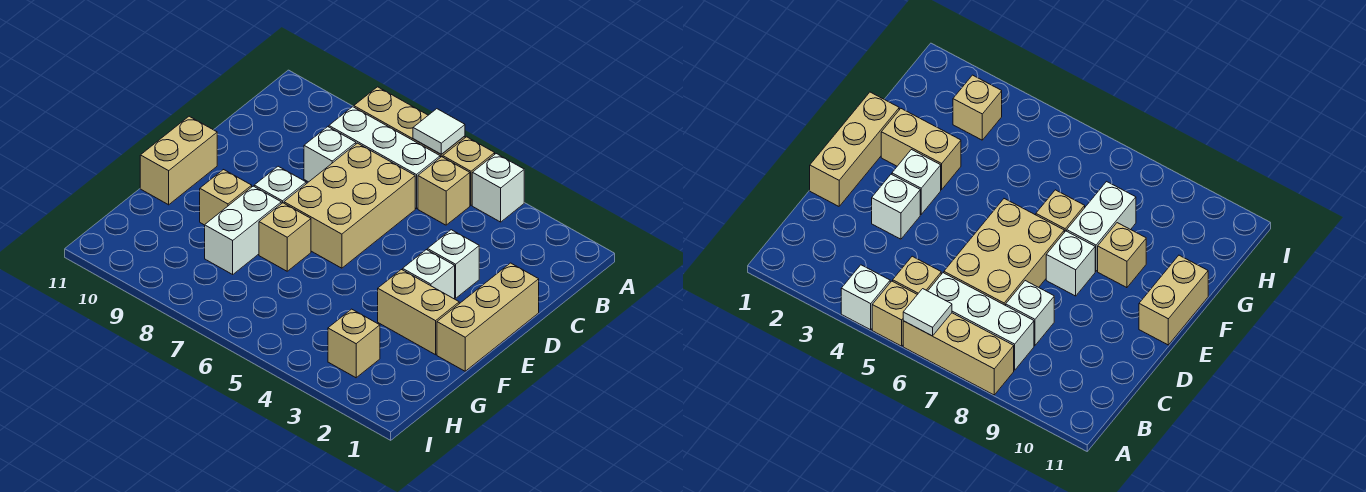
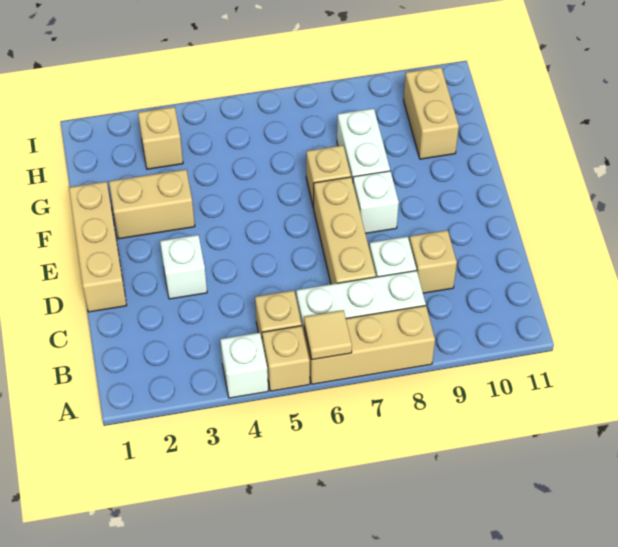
white tile A6 level 2 -> tan tile A6 level 2
tan brick C6:E7 level 1 -> tan brick C7:E7 level 1
white brick E3 level 1 -> none
tan brick E11:F11 level 1 -> tan brick G10:H10 level 1
tan brick F9 level 1 -> tan brick C9 level 1

